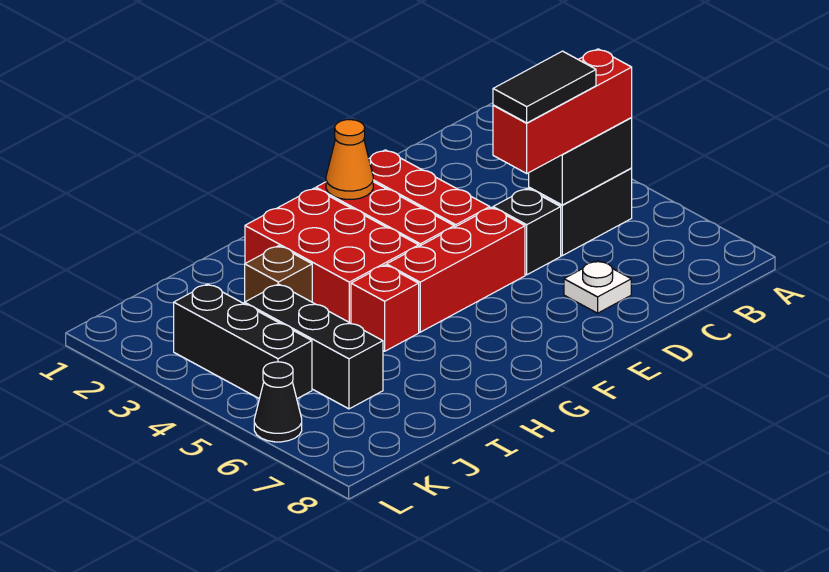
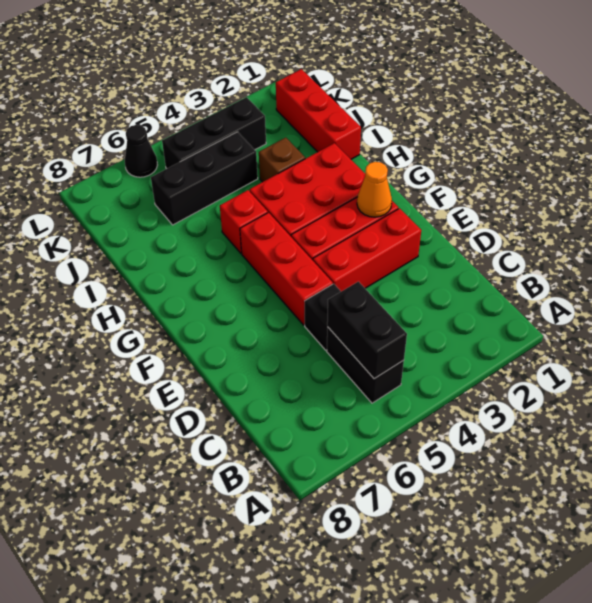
red brick B5:D5 level 3 -> red brick I1:K1 level 1
black tile C5:D5 level 4 -> none
white plate D7 level 1 -> none

